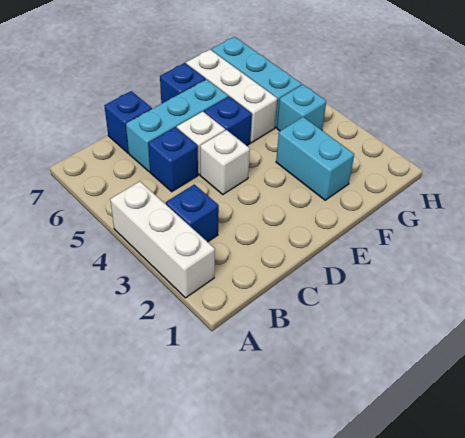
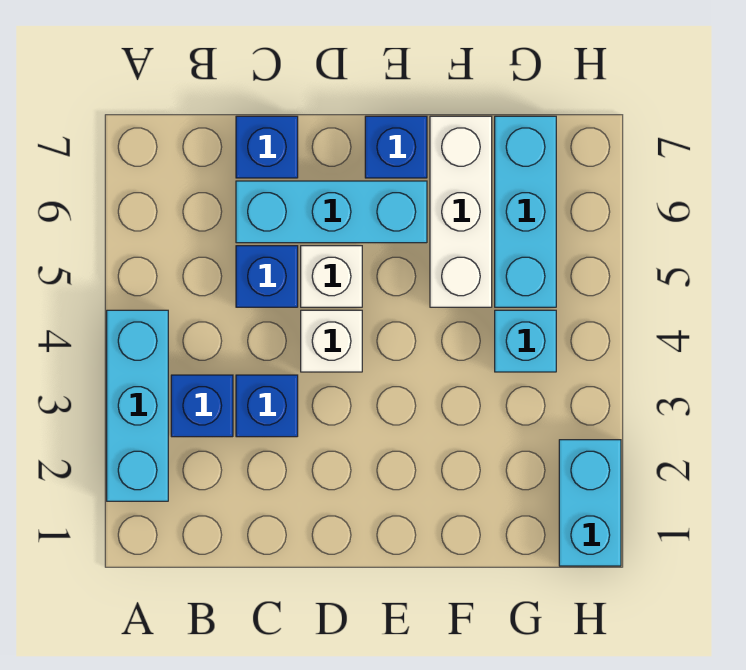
white brick A2:A4 level 1 -> cyan brick A2:A4 level 1
blue brick E5 level 1 -> blue brick C3 level 1
cyan brick F2:F3 level 1 -> cyan brick H1:H2 level 1

